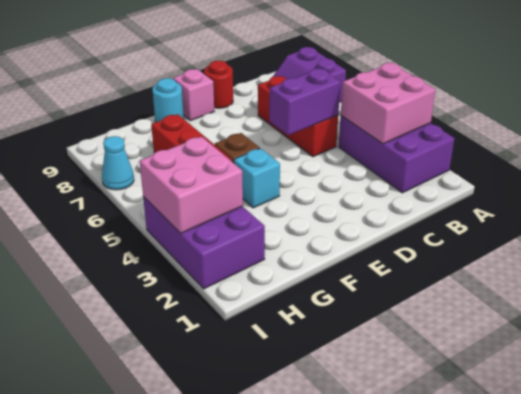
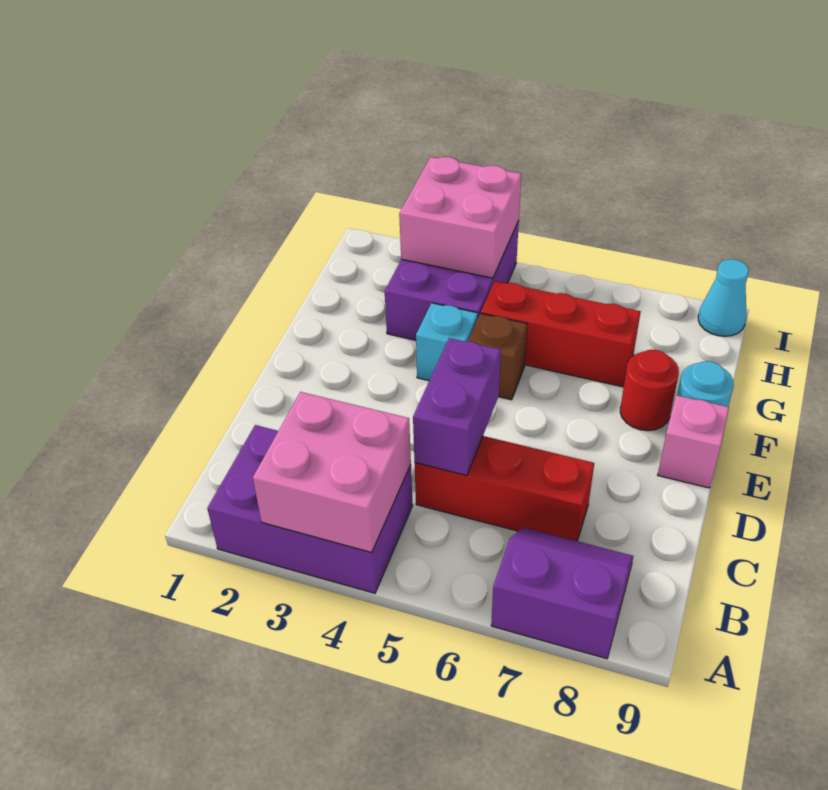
red round brick D9 level 1 -> red round brick F8 level 1
purple brick H2:I4 level 1 -> purple brick G3:I4 level 1
cyan cone I7 level 1 -> cyan cone I9 level 1

